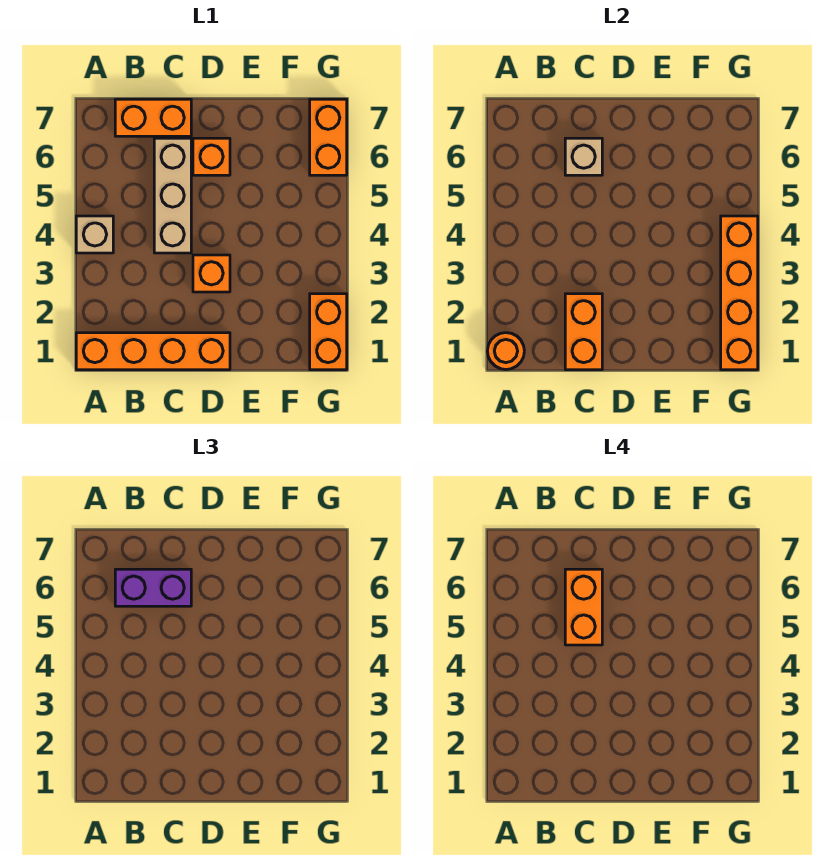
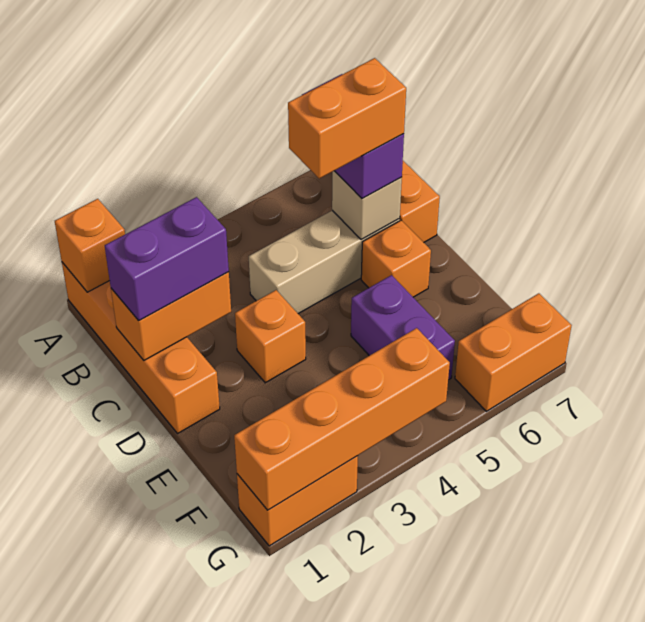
orange round brick A1 level 2 -> orange brick A1 level 2
tan brick A4 level 1 -> none
none -> purple brick C1:C2 level 3
none -> purple brick E5:F5 level 1

